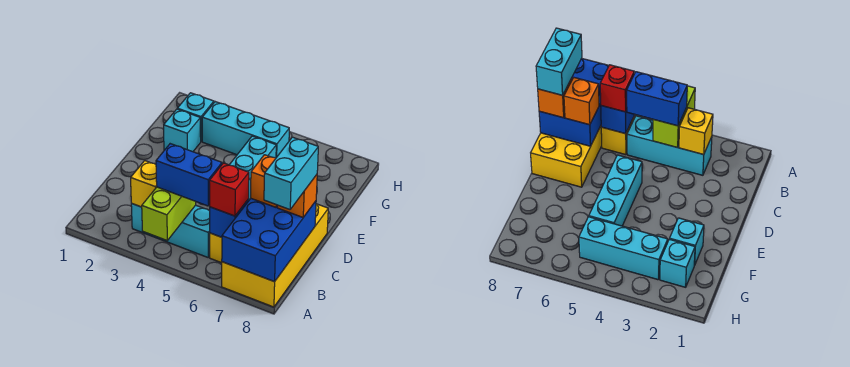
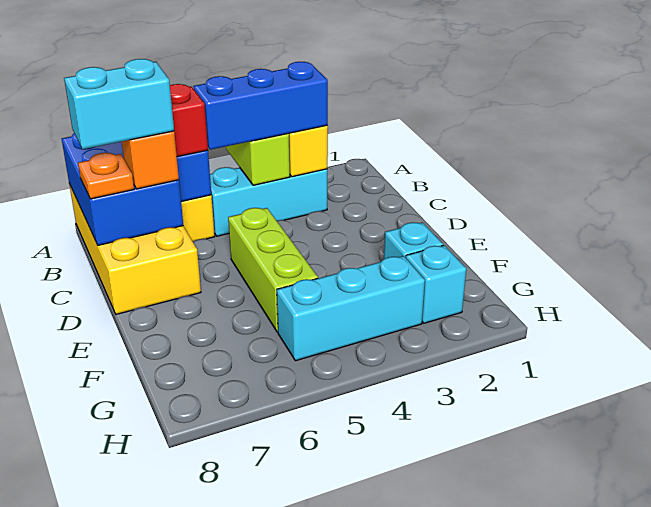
blue brick B4:B5 level 3 -> blue brick B3:B5 level 3
cyan brick B8:C8 level 4 -> cyan brick C7:C8 level 4
orange brick C8 level 3 -> orange plate C8 level 3
cyan brick D5:F5 level 1 -> lime brick D5:F5 level 1

